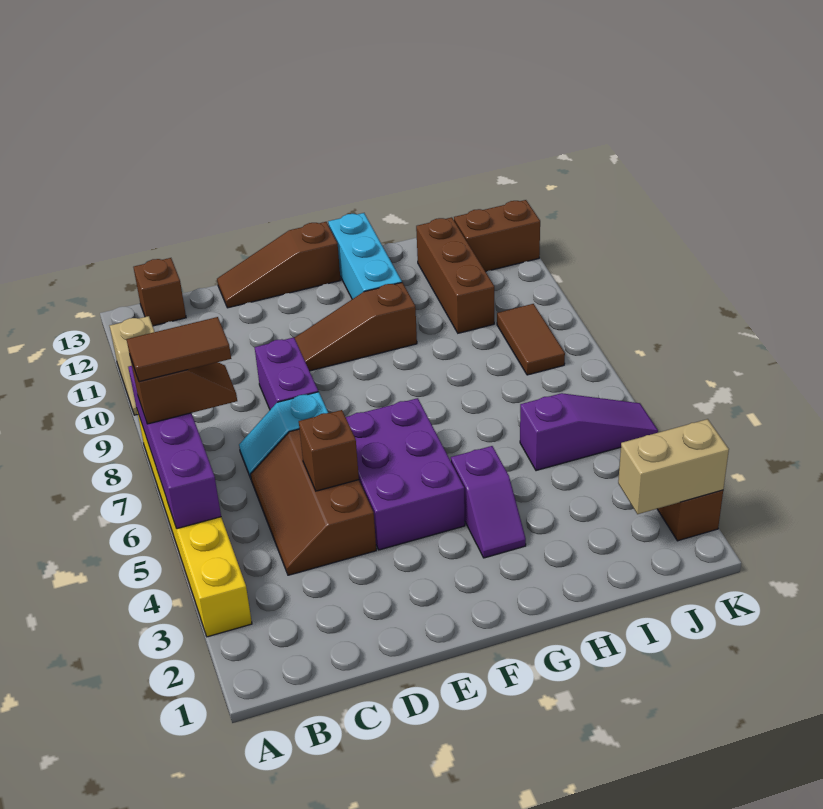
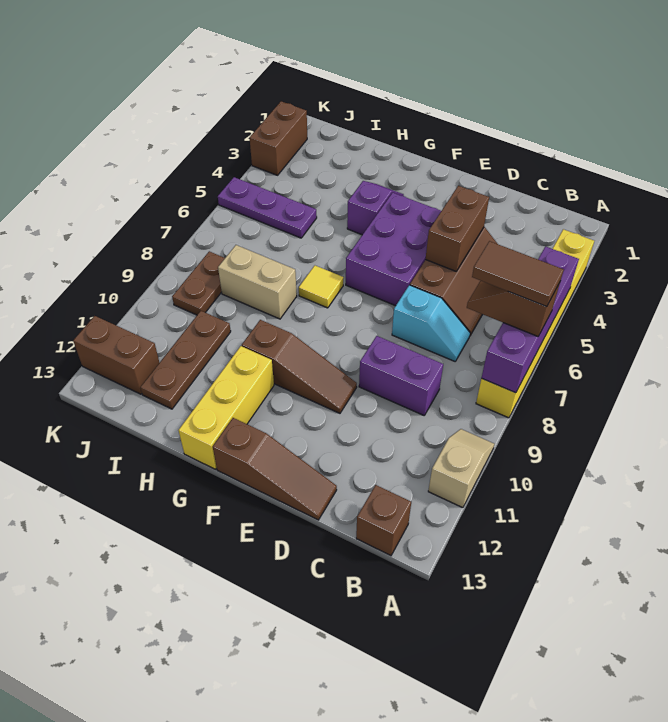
brown brick D5 level 2 -> brown brick D4:D5 level 2
purple brick D8:D9 level 1 -> purple brick C9:D9 level 1
none -> yellow tile G7 level 1
cyan brick G11:G13 level 1 -> yellow brick G11:G13 level 1
purple slope I5:K5 level 1 top I -> purple plate I5:K5 level 1
brown brick I10:I12 level 1 -> brown plate I10:I12 level 1
tan brick J2:K2 level 2 -> tan brick H8:I8 level 1
brown tile J8:J9 level 1 -> brown plate J8:J9 level 1

